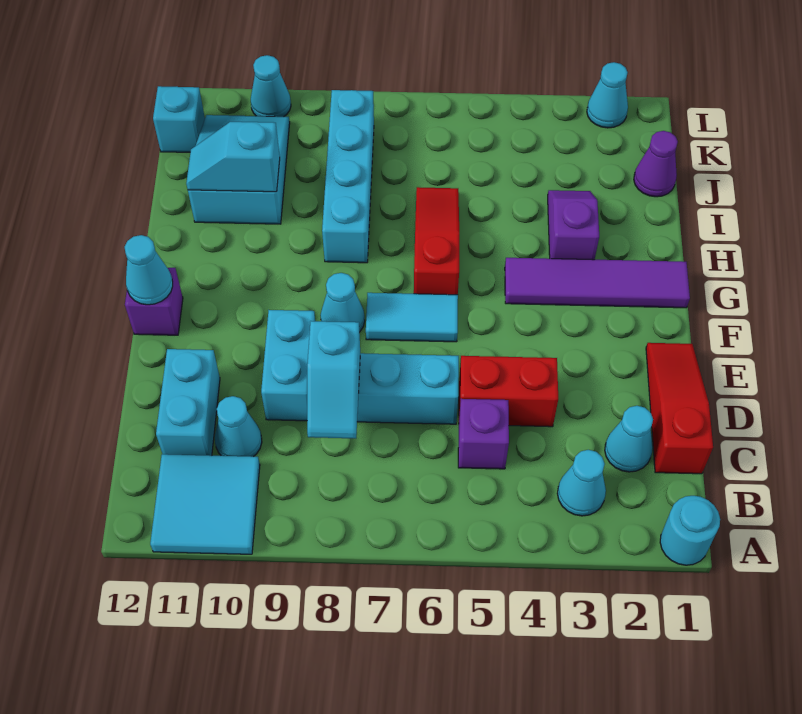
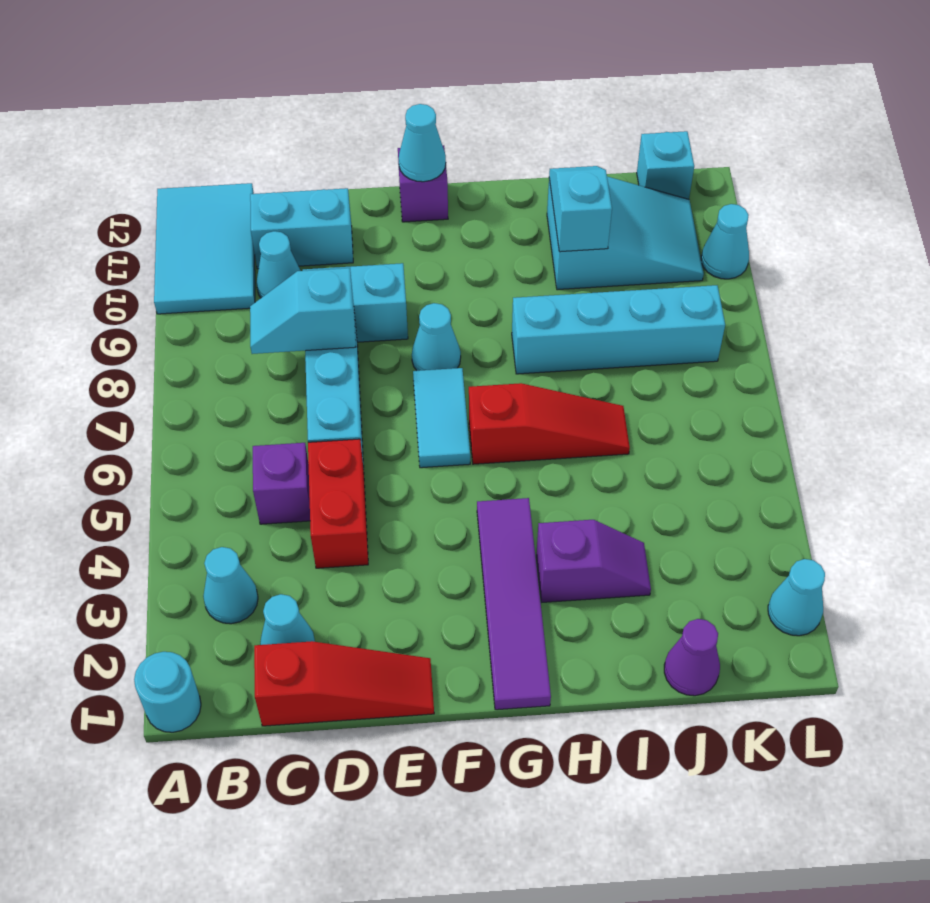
cyan tile A10:B11 level 1 -> cyan tile A10:B12 level 1

